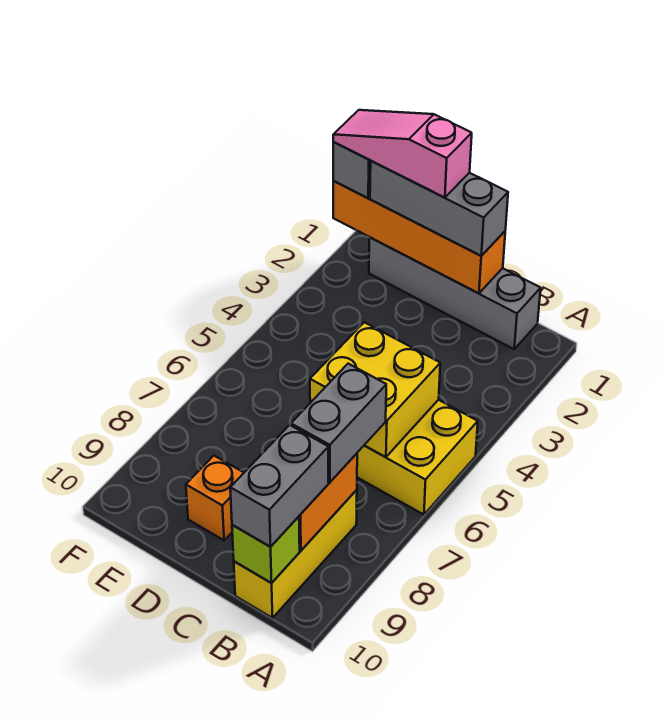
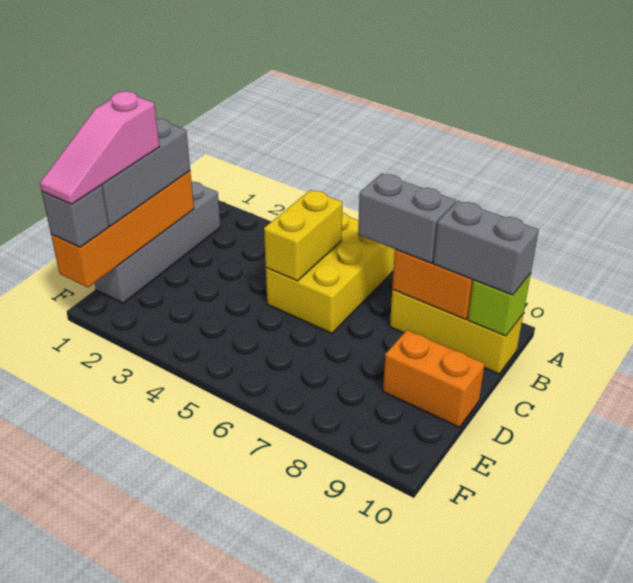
yellow brick B5:C6 level 2 -> yellow brick B5:C5 level 2
orange brick D9 level 1 -> orange brick D9:D10 level 1

